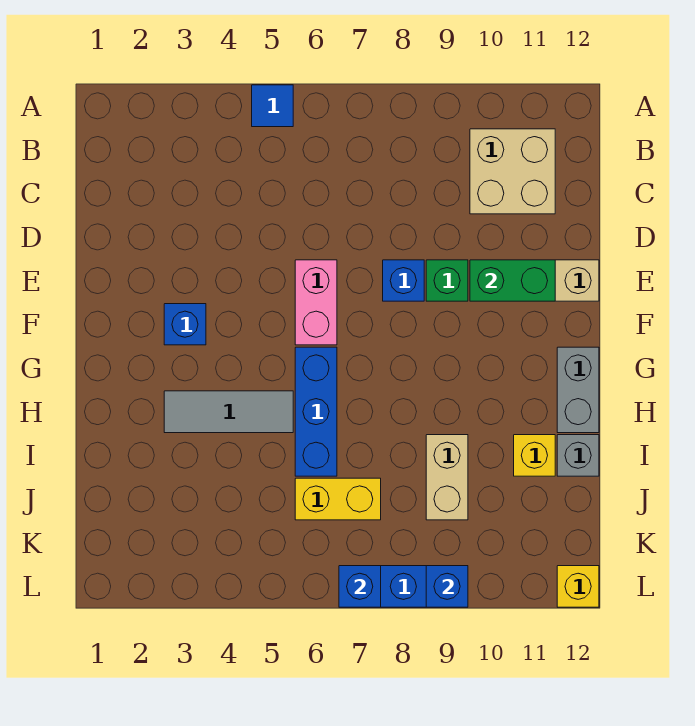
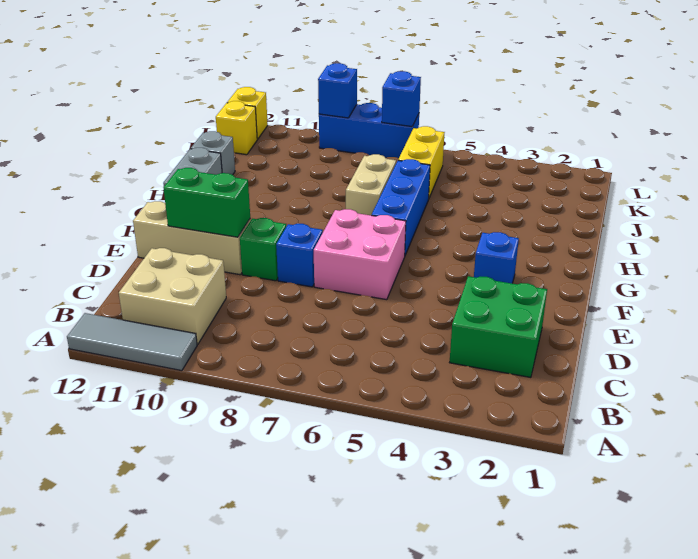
blue tile A5 level 1 -> none
none -> green brick C2:D3 level 1
pink brick E6:F6 level 1 -> pink brick E6:F7 level 1
grey tile H3:H5 level 1 -> grey tile A10:A12 level 1
tan brick I9:J9 level 1 -> tan brick H7:I7 level 1
yellow brick I11 level 1 -> yellow brick K12 level 1
yellow brick J6:J7 level 1 -> yellow brick J6:K6 level 1

